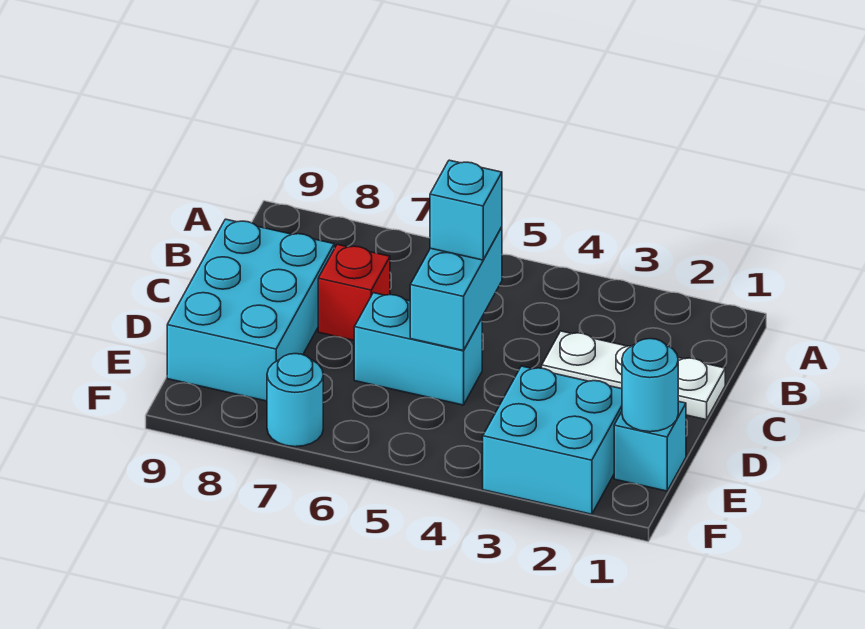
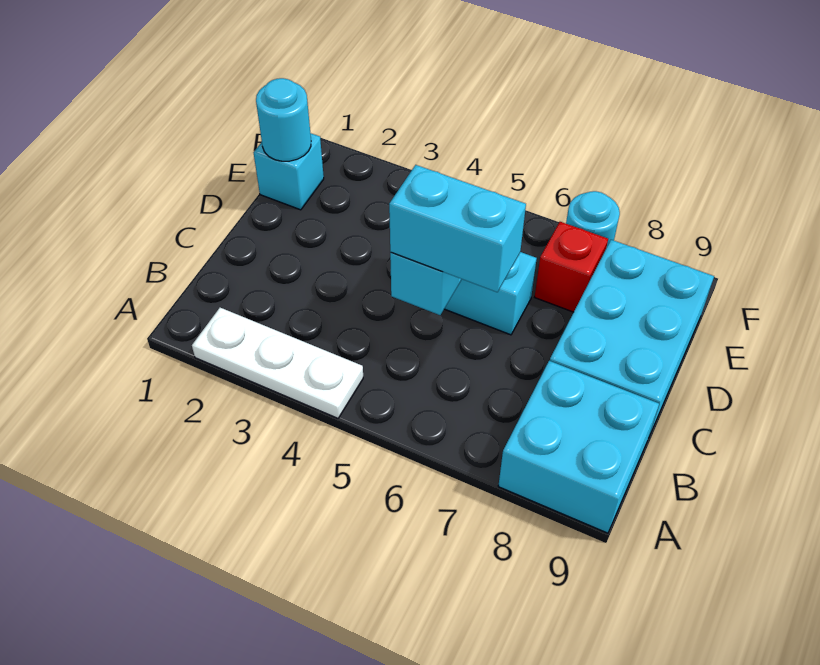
white plate C1:C3 level 1 -> white plate A2:A4 level 1
cyan brick C5 level 3 -> cyan brick C5:C6 level 3
red brick C7 level 1 -> red brick E7 level 1
cyan brick E2:F3 level 1 -> cyan brick A8:B9 level 1

